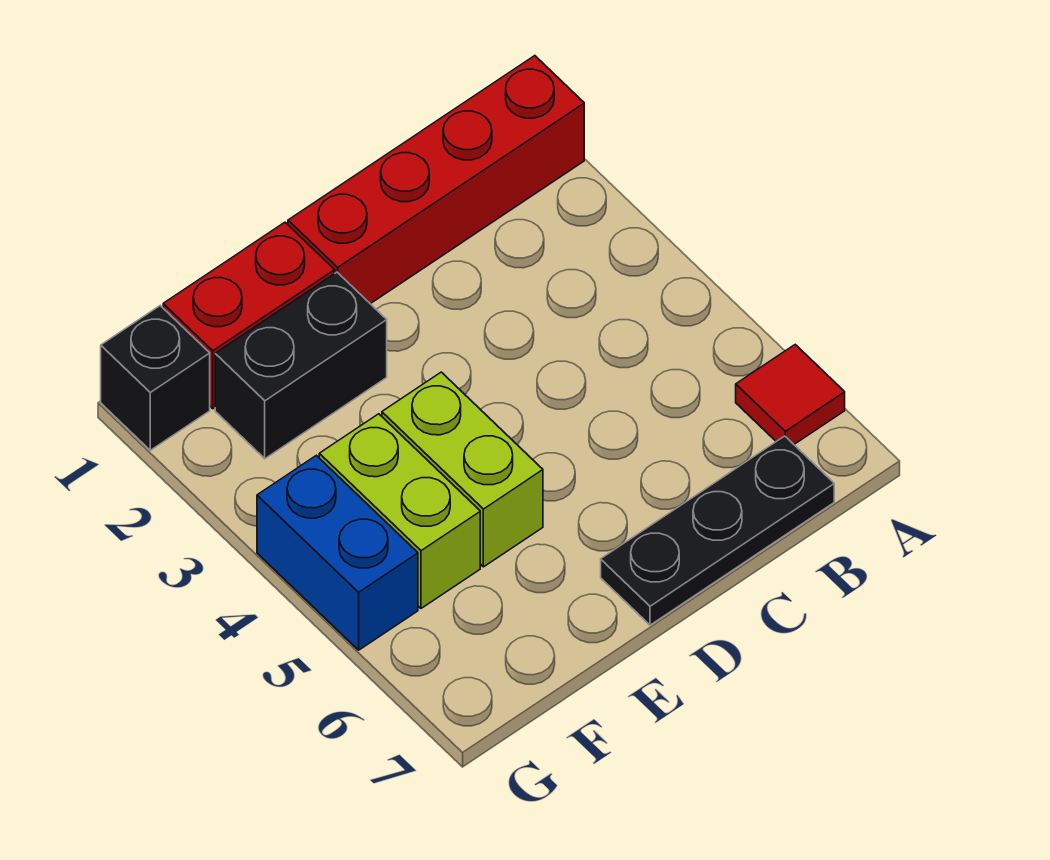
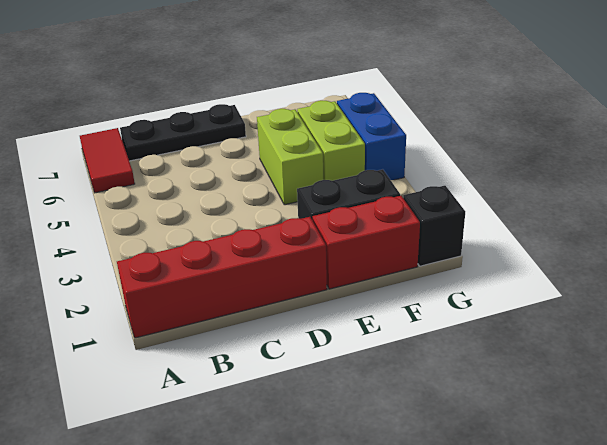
red tile A6 level 1 -> red tile A6:A7 level 1

